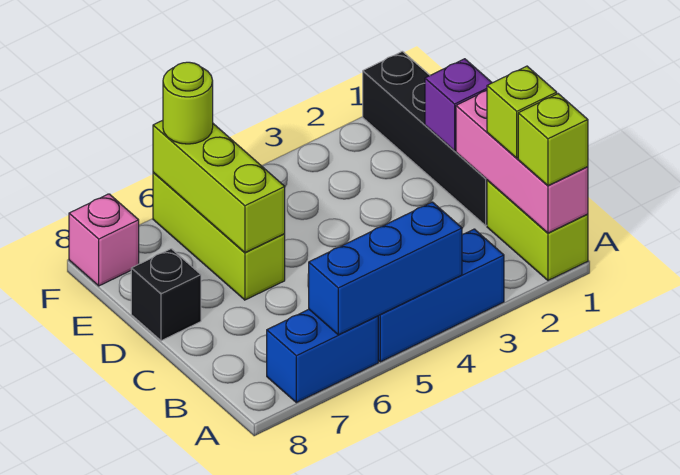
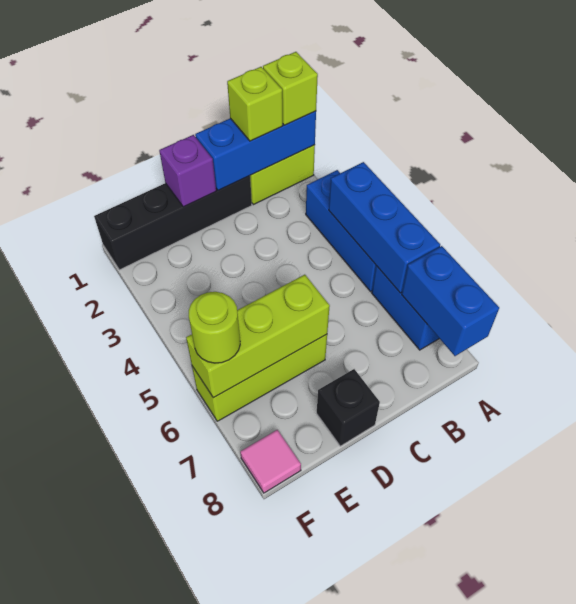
pink brick A1:C1 level 2 -> blue brick A1:C1 level 2
none -> blue brick A7:A8 level 2
pink brick F8 level 1 -> pink tile F8 level 1

